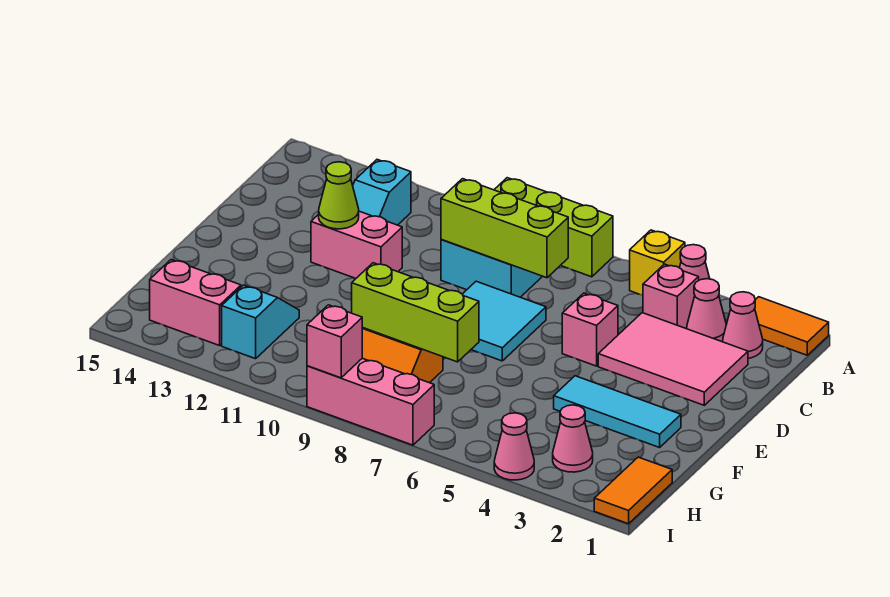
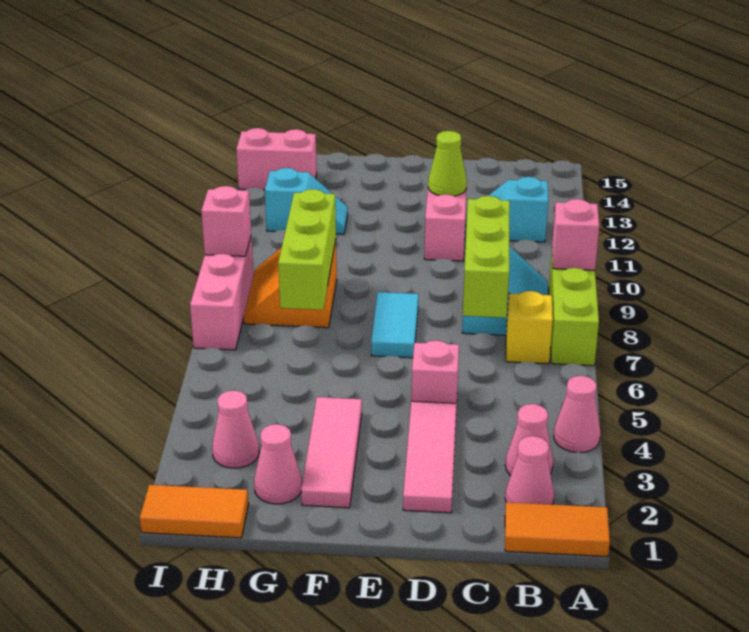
orange tile A1:A2 level 1 -> orange tile A1:B1 level 1
yellow brick A5 level 1 -> yellow brick B7 level 1
pink brick B4 level 1 -> pink brick A9 level 2
pink tile C2:D4 level 1 -> pink tile D2:D4 level 1
cyan tile D7:E8 level 1 -> cyan tile E7:E8 level 1
cyan tile F2:F4 level 1 -> pink tile F2:F4 level 1
pink brick H13:H14 level 1 -> pink brick H14:I14 level 1
pink cone I4 level 1 -> pink cone G2 level 1

